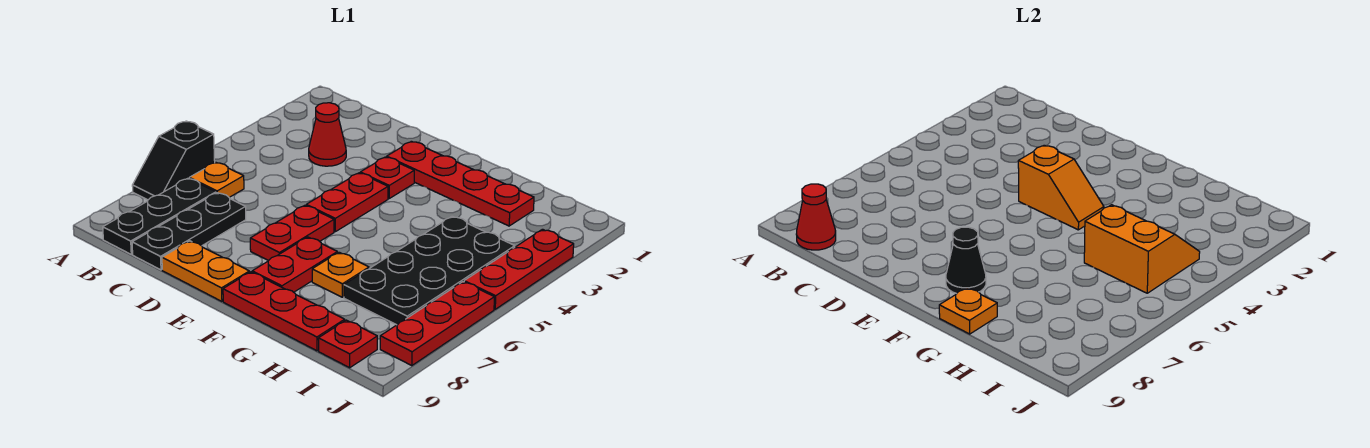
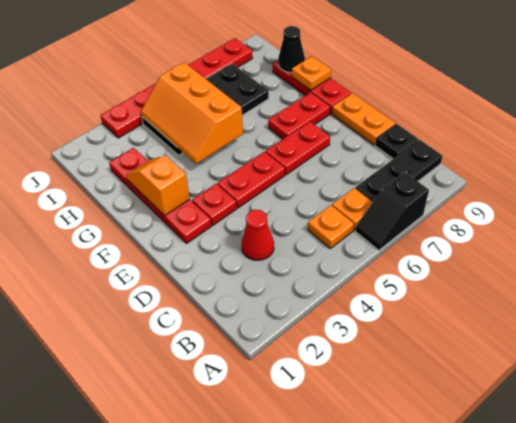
black slope A6:A7 level 1 top 6 -> black slope A6:A7 level 1 top 7
red cone B9 level 2 -> none
black plate C7:C9 level 1 -> black plate C9 level 1
orange slope E4:F4 level 2 top E -> orange slope F2:G2 level 2 top F
black cone F8 level 2 -> black cone H9 level 2
orange plate G7 level 1 -> orange plate B5 level 1
orange slope H4:I5 level 2 top 5 -> orange slope G4:I5 level 2 top 5
red plate I9 level 1 -> none

